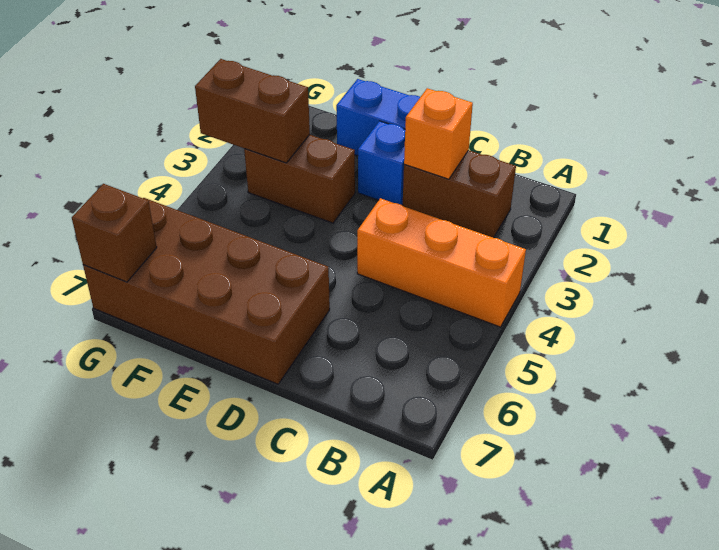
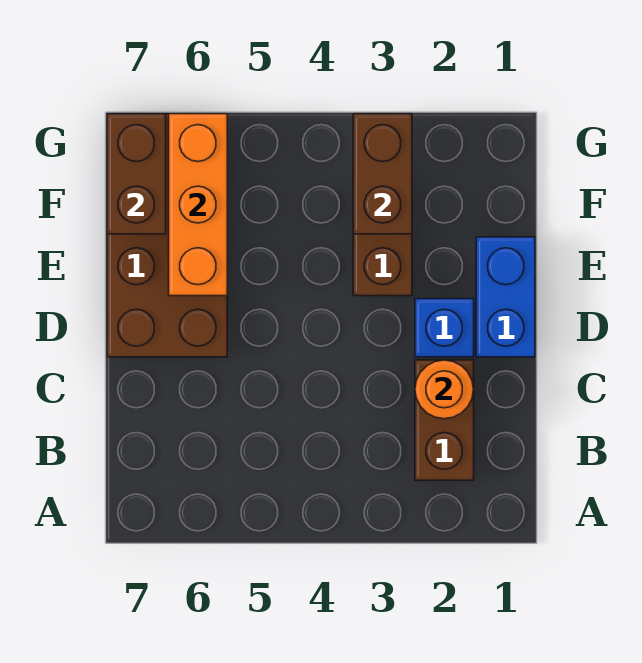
orange brick A4:C4 level 1 -> orange brick E6:G6 level 2
orange brick C2 level 2 -> orange round brick C2 level 2
brown brick G7 level 2 -> brown brick F7:G7 level 2

